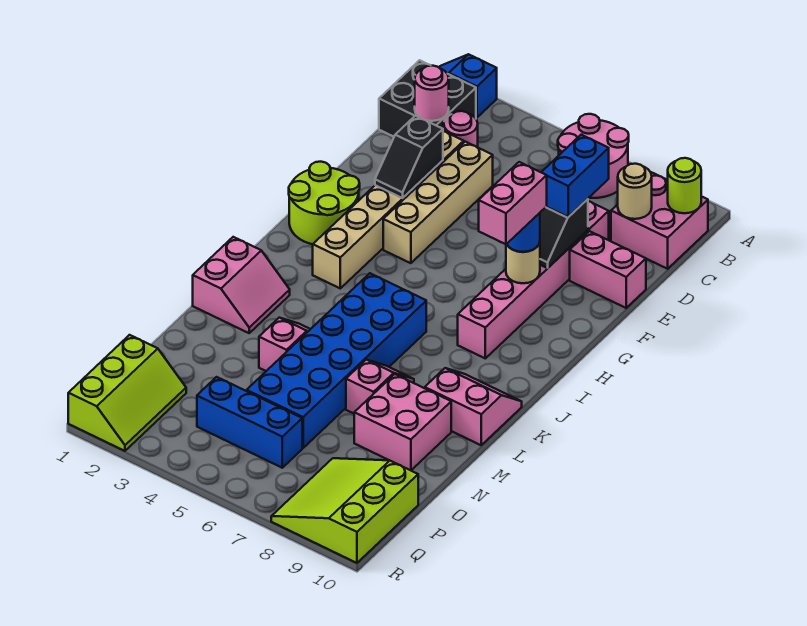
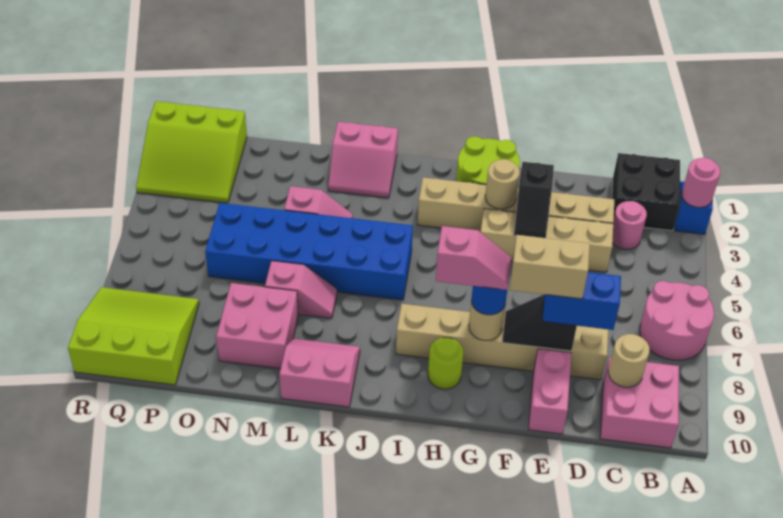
lime round brick B10 level 2 -> lime round brick H9 level 1
pink round brick C2 level 2 -> pink round brick A2 level 2
pink brick D8:I8 level 1 -> tan brick D8:I8 level 1
black slope E3:F3 level 2 top E -> black slope F3:F4 level 2 top 3
none -> tan brick E8:F8 level 4
none -> tan round brick G3 level 2
pink brick G8:H8 level 4 -> pink slope G8:H8 level 4 top H
pink slope K9:L10 level 1 top L -> pink slope K9:L10 level 1 top 10
lime slope P1:R2 level 1 top 1 -> lime slope P1:R3 level 1 top 1
blue brick P4:P6 level 1 -> none

